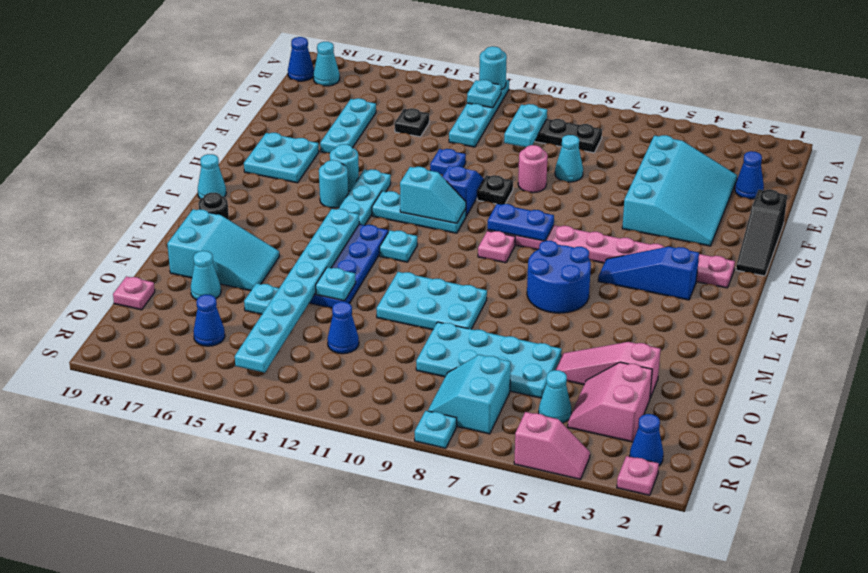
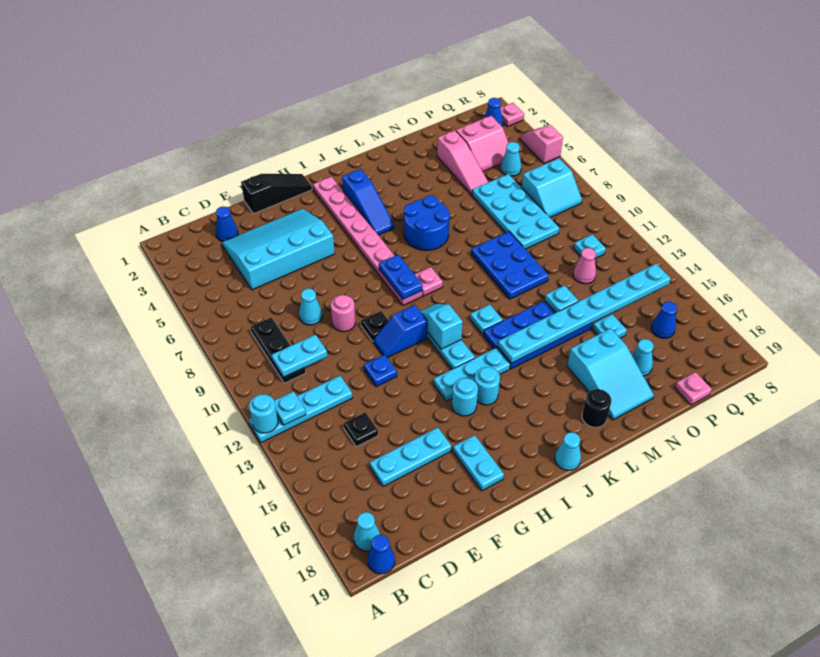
cyan plate G17:H18 level 1 -> cyan plate G17:G18 level 1
cyan plate M9:N11 level 1 -> blue plate M9:N11 level 1
cyan slope M16:N18 level 1 top 18 -> cyan slope M16:N18 level 1 top 16
blue cone P12 level 1 -> pink cone P12 level 1
cyan plate S8 level 1 -> cyan plate Q11 level 1

